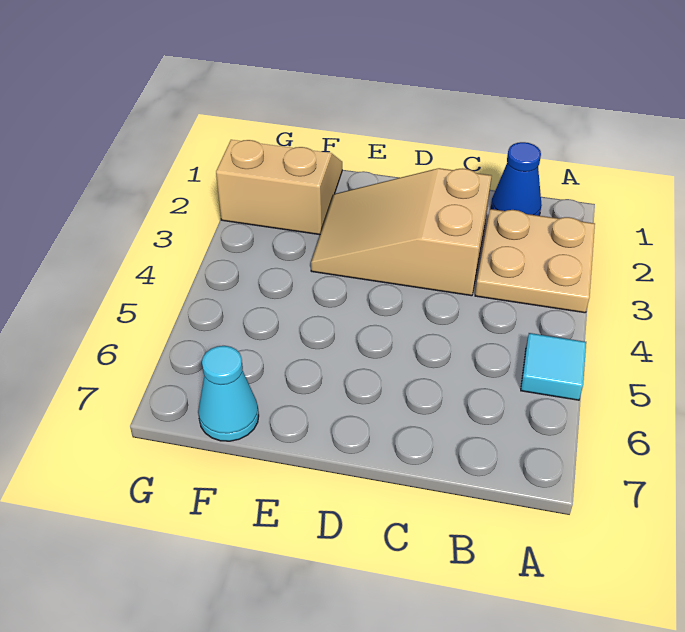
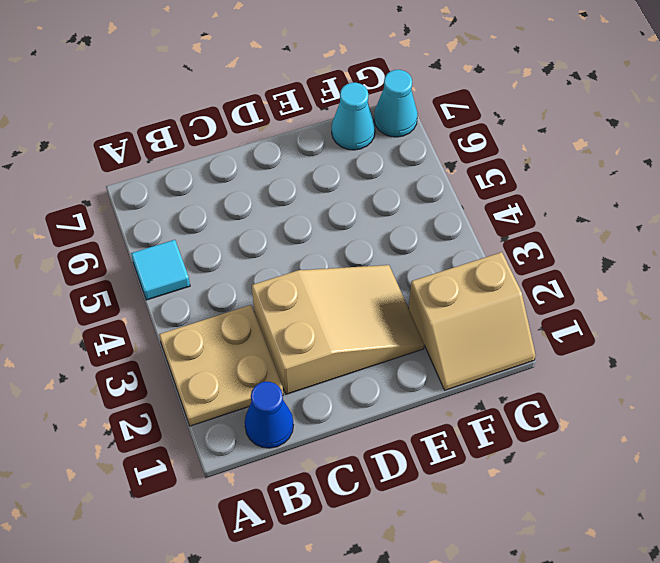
none -> cyan cone G7 level 1

